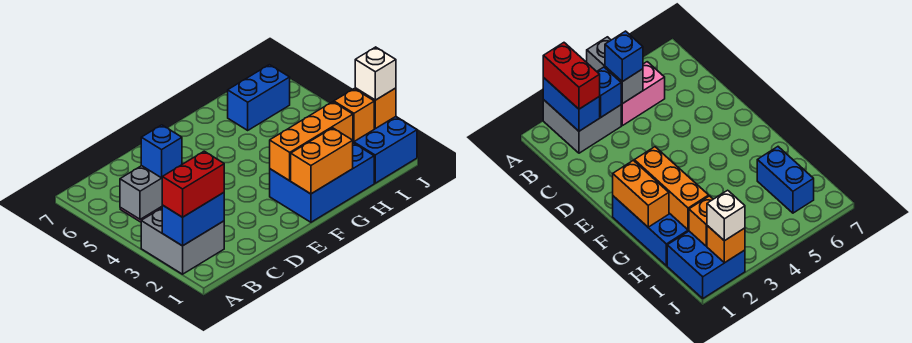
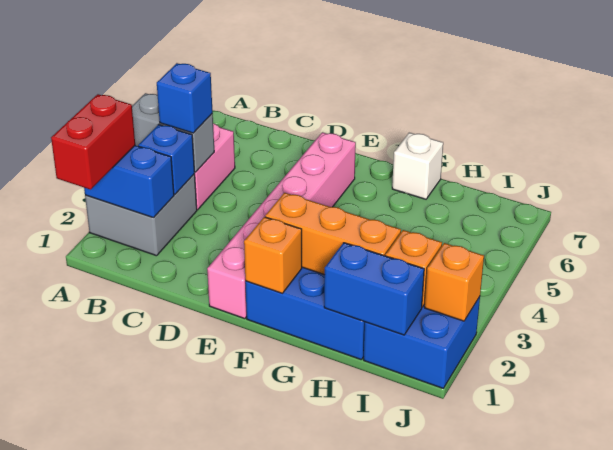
red brick A2:B2 level 3 -> red brick A1:A2 level 3
none -> pink brick E1:E6 level 1
orange brick F1:G1 level 2 -> orange brick F1 level 2
blue brick H6:I6 level 1 -> blue brick H1:I1 level 2
white brick J2 level 3 -> white brick G7 level 1

